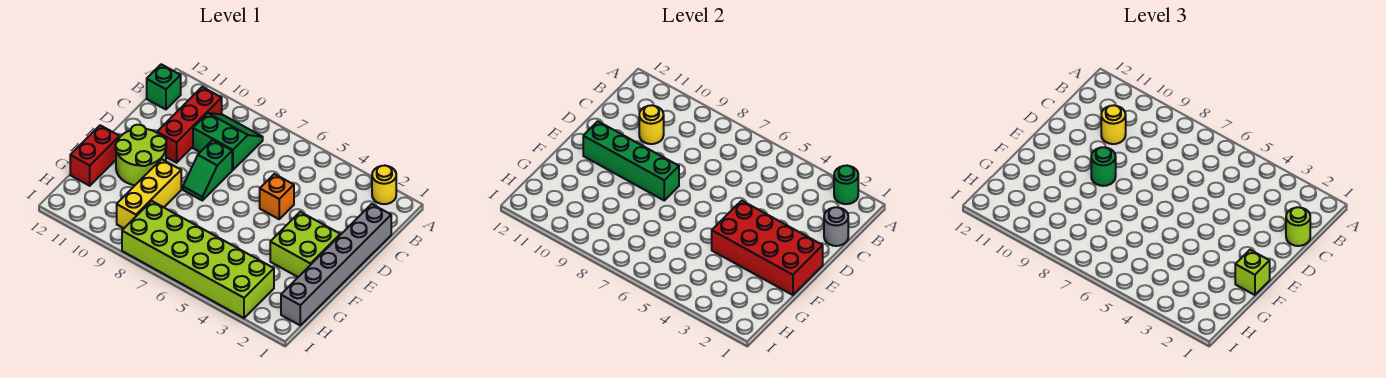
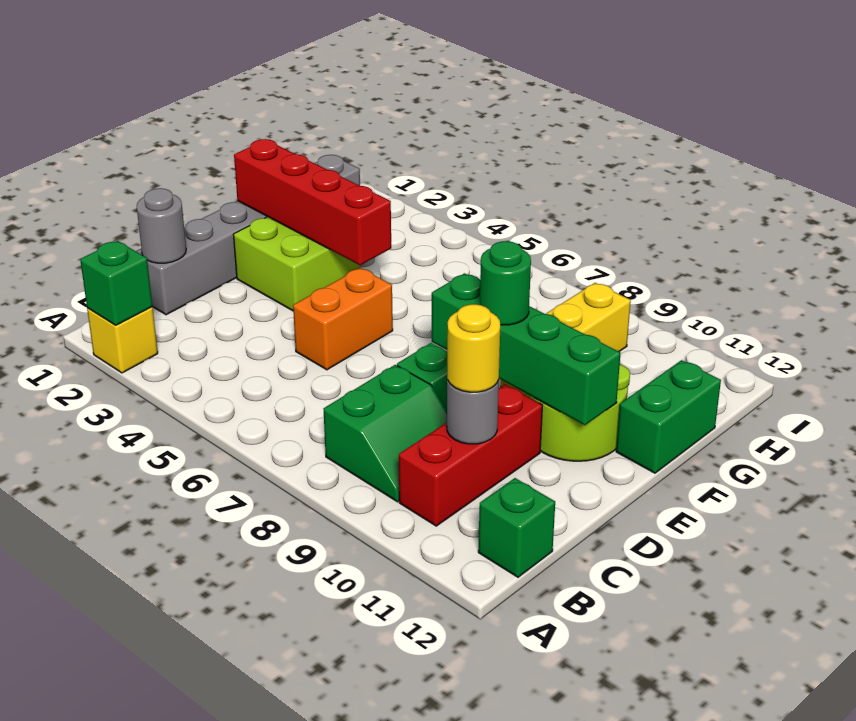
yellow round brick A2 level 1 -> yellow brick A2 level 1
green round brick A2 level 2 -> green brick A2 level 2
green slope B8:C9 level 1 top C -> green slope B8:C9 level 1 top 8
lime round brick C1 level 3 -> none
yellow round brick C10 level 2 -> grey round brick C10 level 2
orange brick D5 level 1 -> orange brick D5:E5 level 1
red brick E1:F4 level 2 -> red brick F1:F4 level 2
lime brick F1 level 3 -> none
red brick F12:G12 level 1 -> green brick F12:G12 level 1
lime brick H3:I8 level 1 -> none

